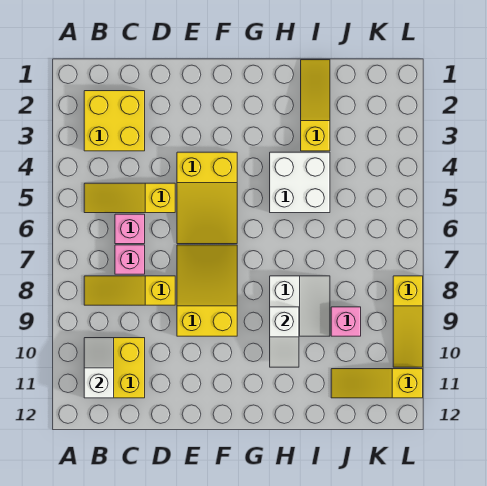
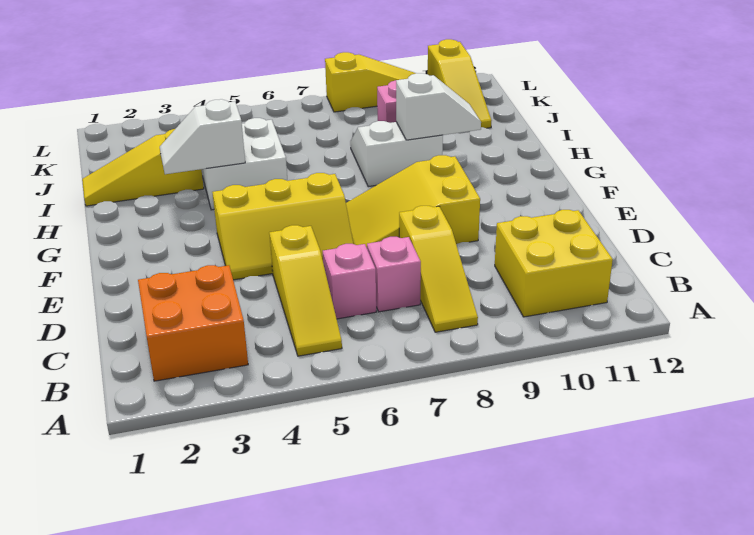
yellow brick B2:C3 level 1 -> orange brick B2:C3 level 1
white slope B10:B11 level 2 top 11 -> white slope H3:H4 level 2 top 4
yellow slope E4:F6 level 1 top 4 -> yellow slope E4:F6 level 1 top F

